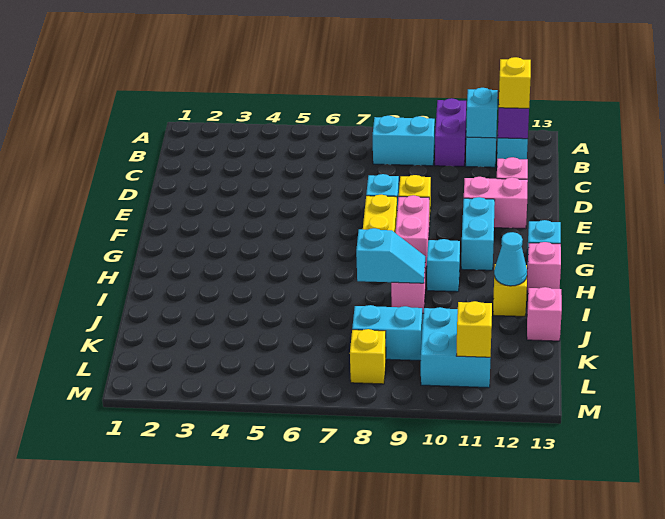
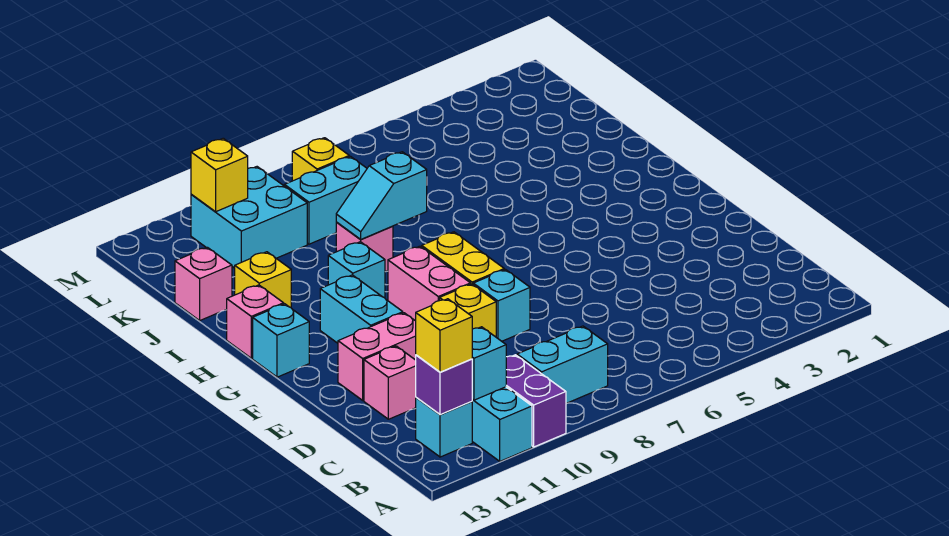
cyan cone I12 level 2 -> none

